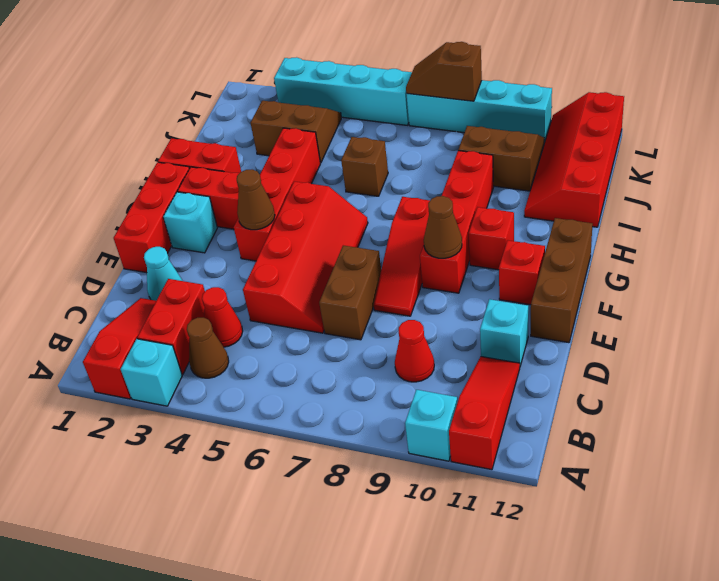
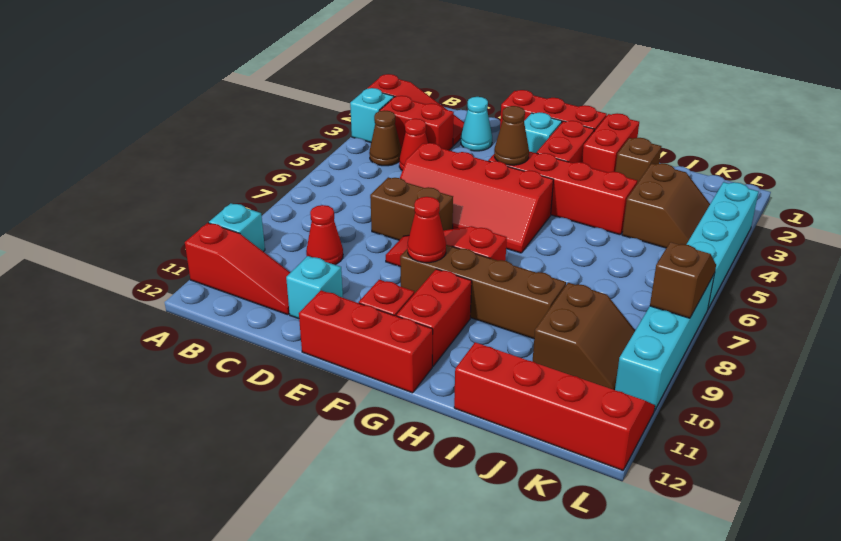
brown brick E12:G12 level 1 -> red brick E12:G12 level 1
red brick F9:I9 level 1 -> brown brick F9:I9 level 1
brown cone F9 level 2 -> red cone F9 level 2
red brick G10 level 1 -> red brick G10:G11 level 1
brown brick I6 level 1 -> brown brick I2 level 1

